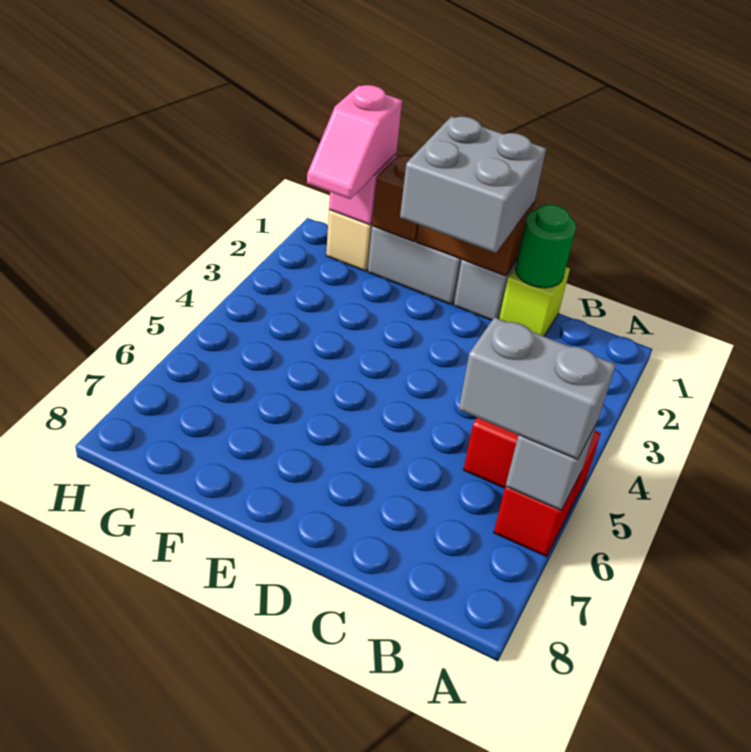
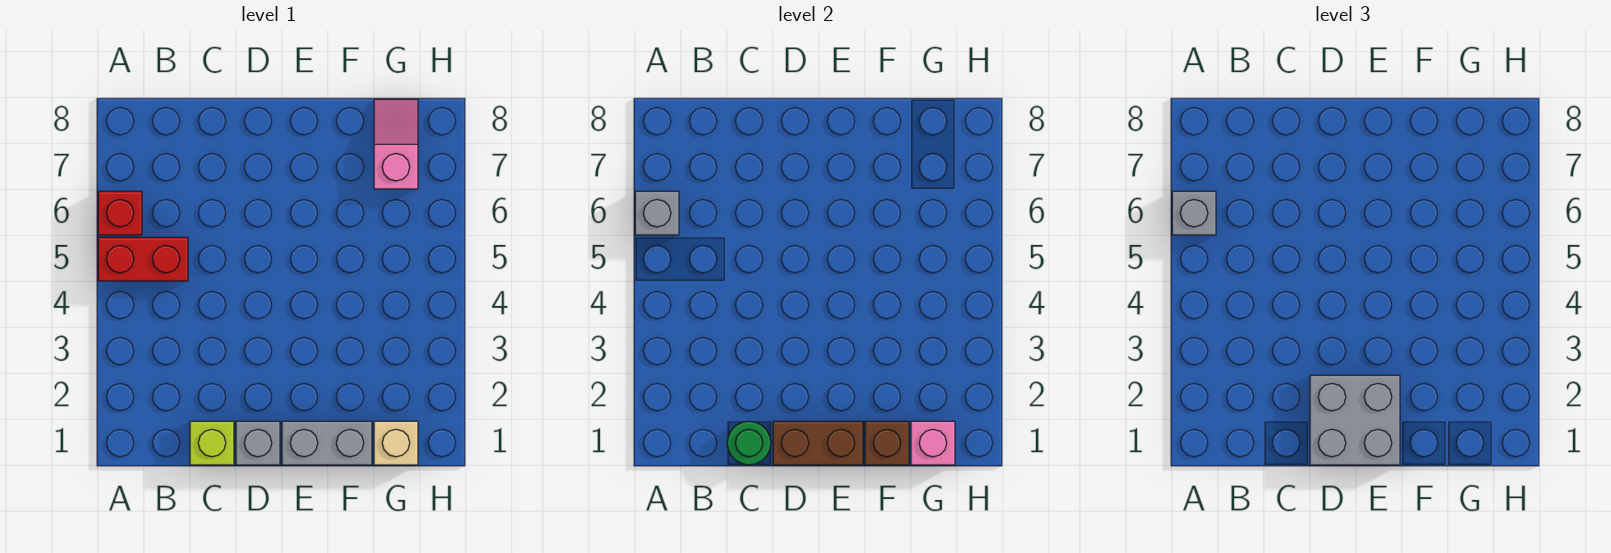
grey brick A6:B6 level 3 -> grey brick A6 level 3
pink slope G1:G2 level 3 top 1 -> pink slope G7:G8 level 1 top 7

